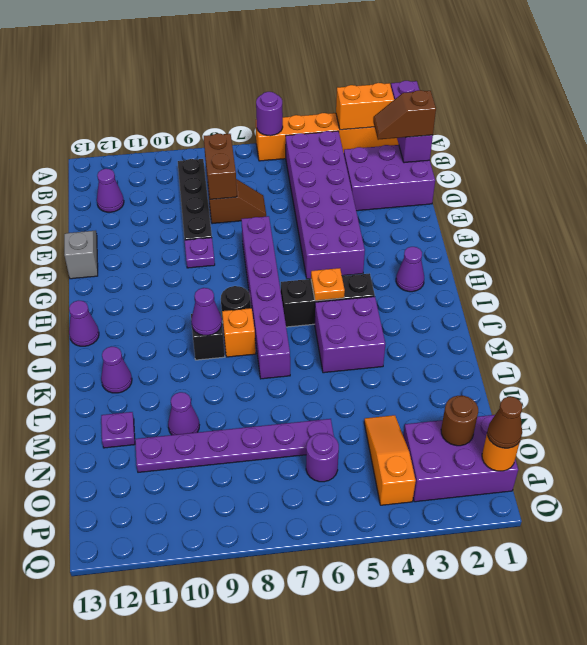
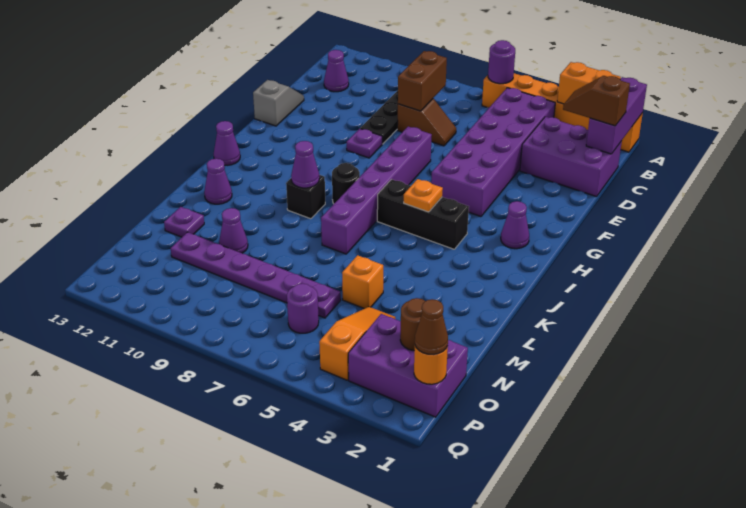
purple brick J4:K5 level 1 -> none
orange brick J8 level 1 -> orange brick M5 level 1

